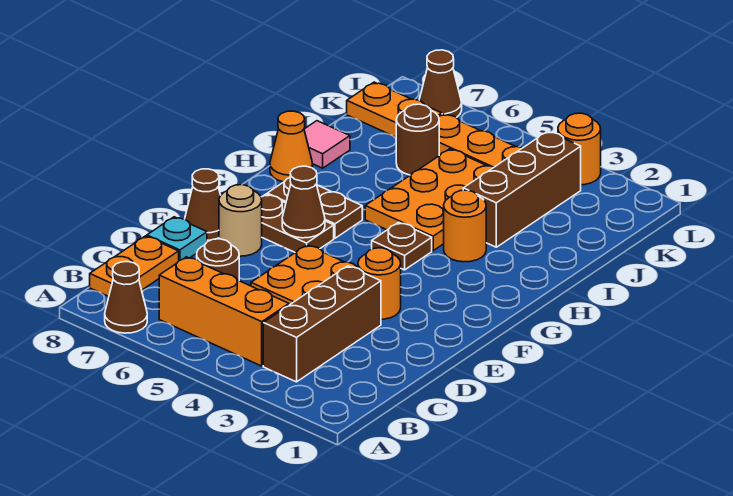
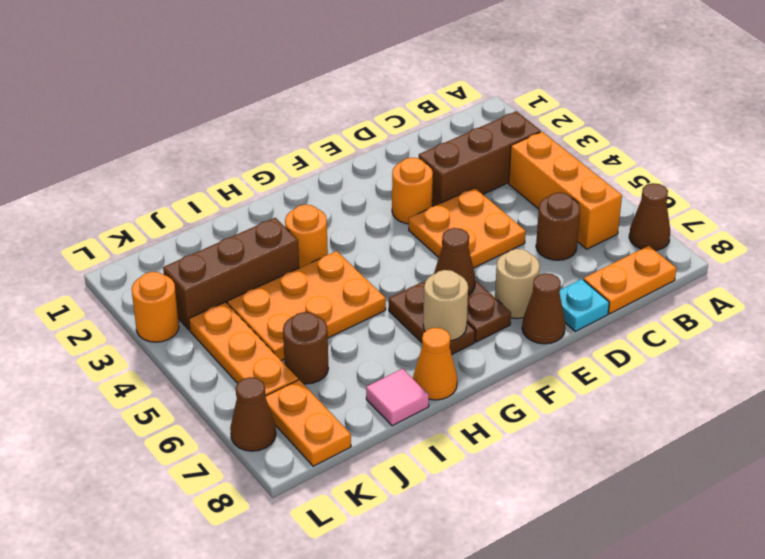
brown plate G4 level 1 -> none
none -> tan round brick G7 level 2

